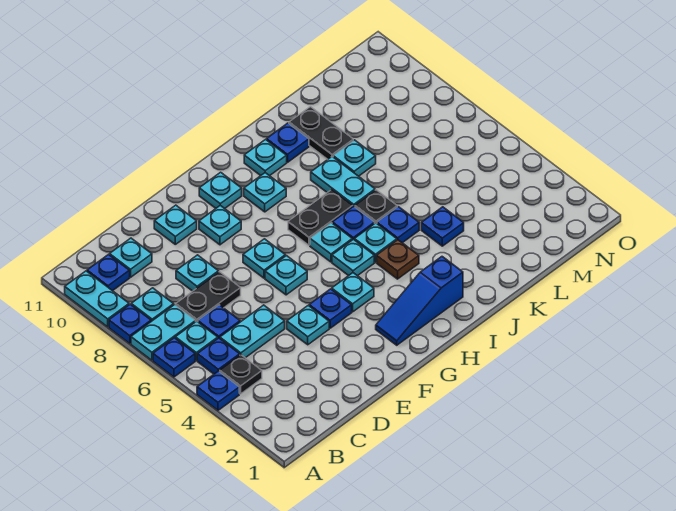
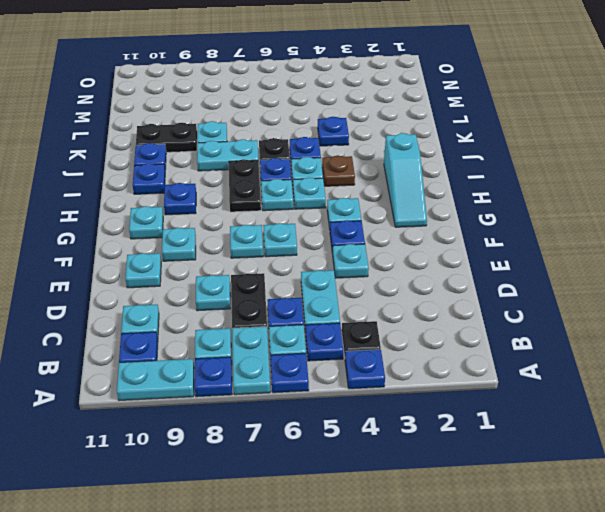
blue slope G2:I2 level 1 top I -> cyan slope G2:I2 level 1 top I
cyan plate H9 level 1 -> blue plate H9 level 1
cyan plate I10 level 1 -> blue plate I10 level 1

